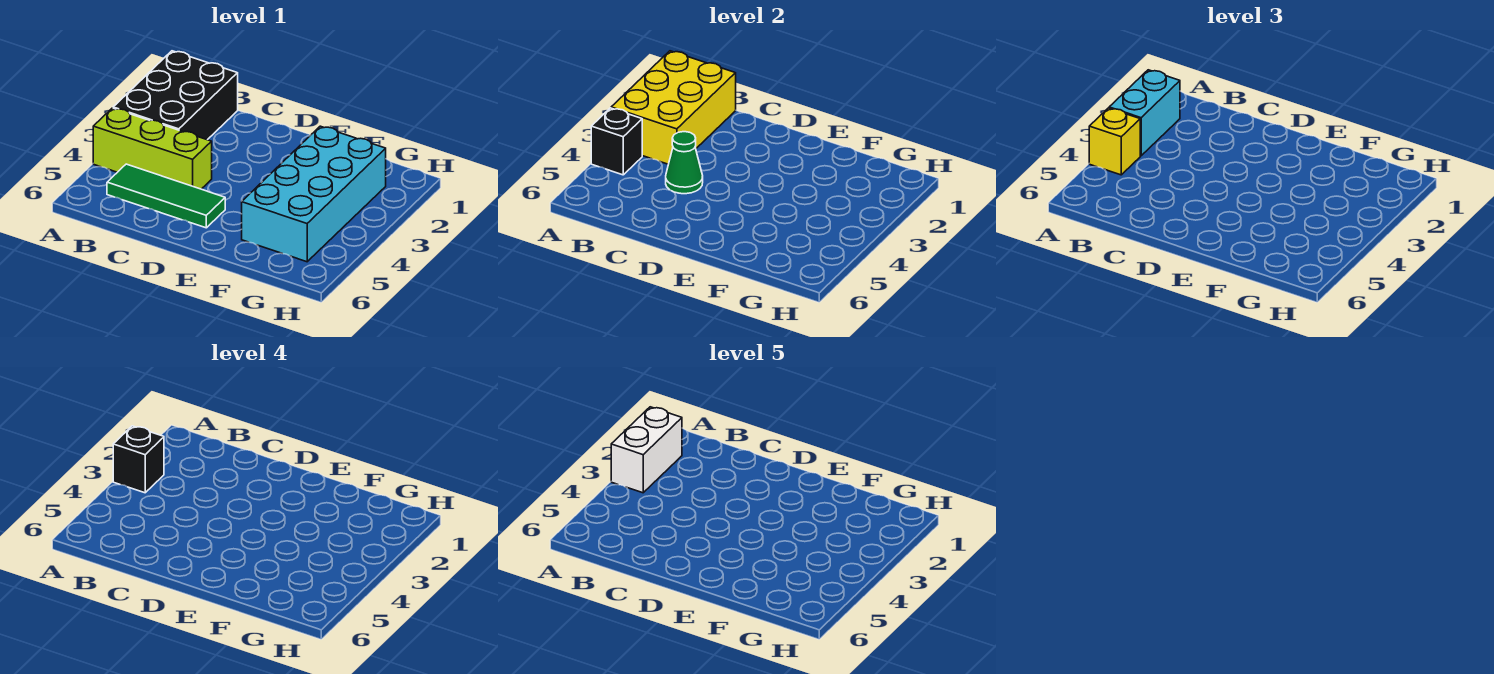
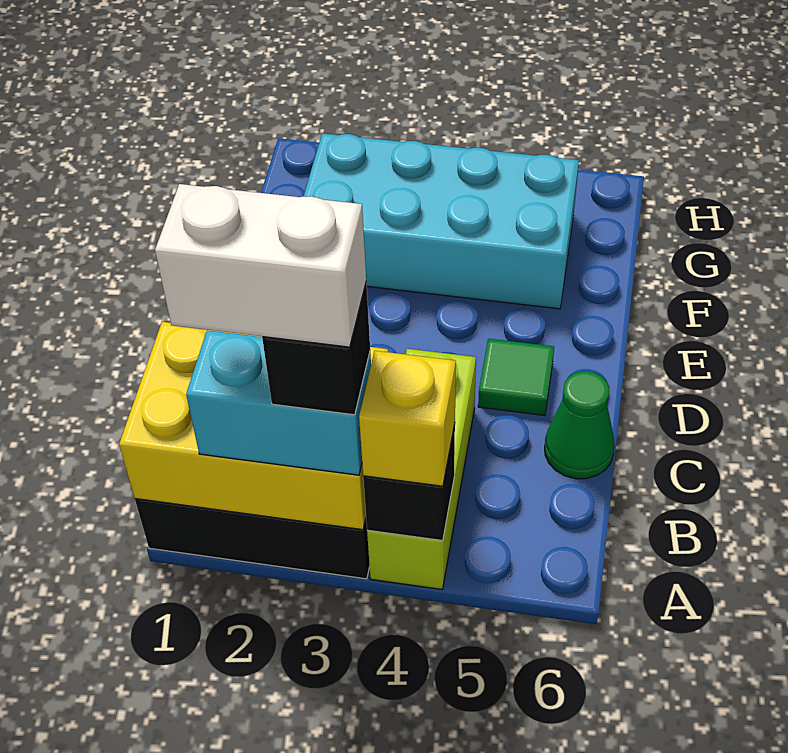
green tile B5:D5 level 1 -> green tile D5 level 1
green cone C4 level 2 -> green cone C6 level 1

